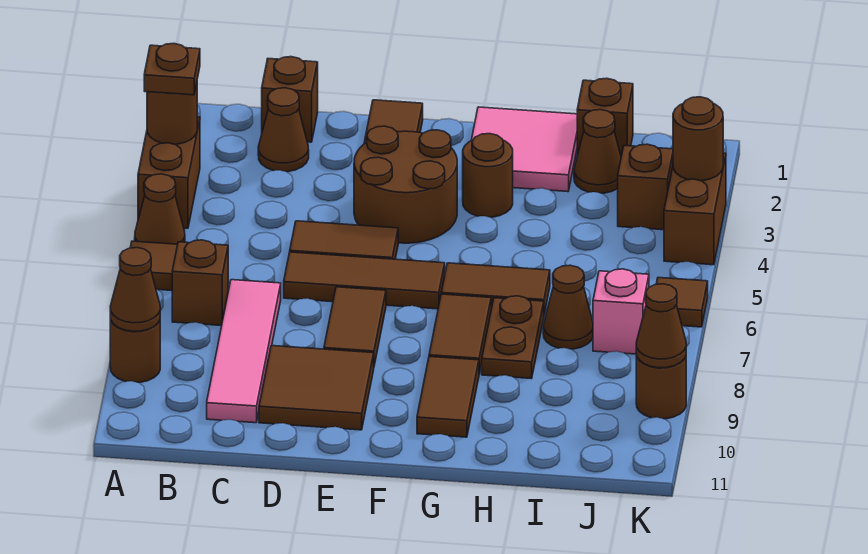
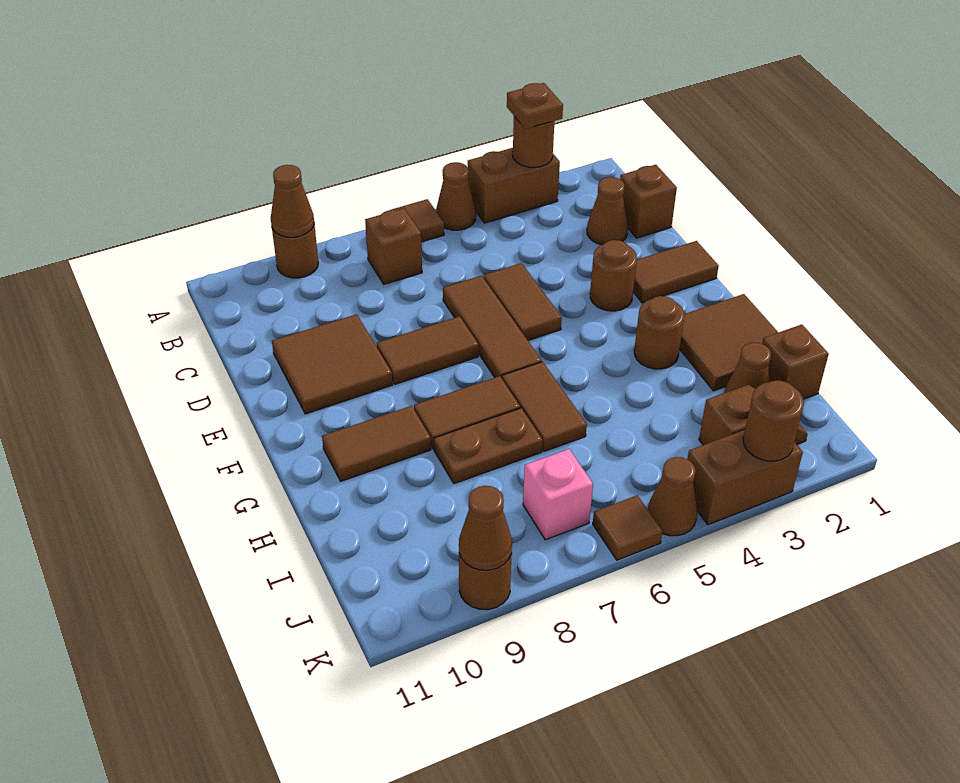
pink tile C7:C10 level 1 -> none
brown round brick E3:F4 level 1 -> brown round brick E3 level 1
pink tile G1:H2 level 1 -> brown tile G1:H2 level 1
brown cone I7 level 1 -> brown cone K5 level 1

